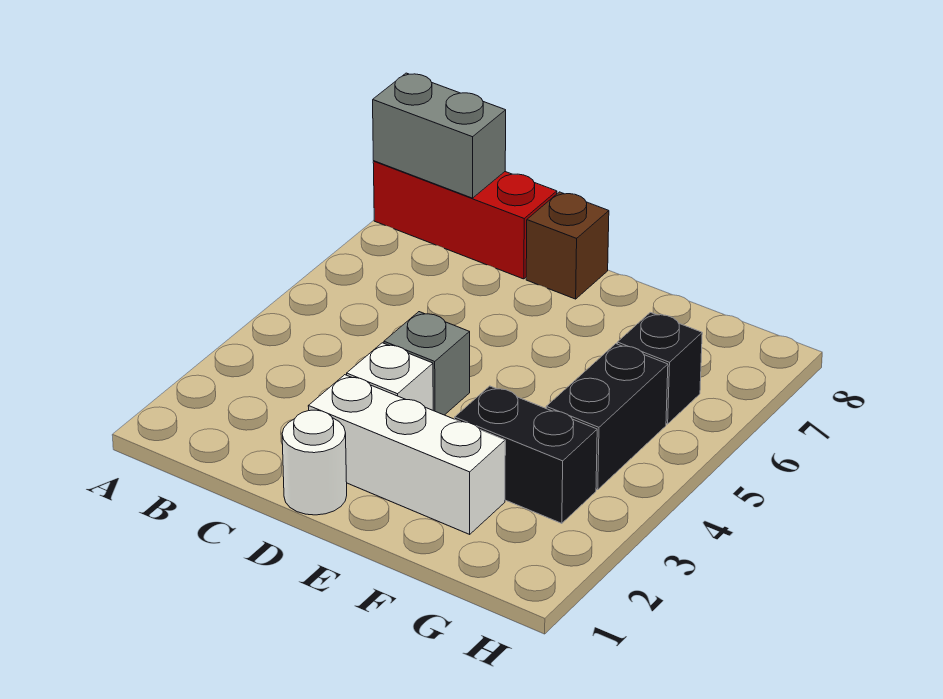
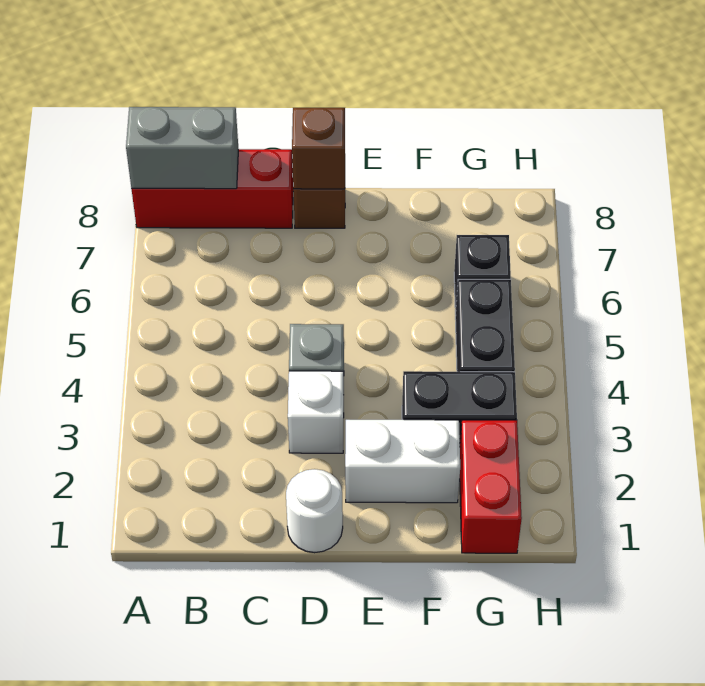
white brick D2:F2 level 1 -> white brick E2:F2 level 1
none -> brown brick D8 level 2
none -> red brick G1:G2 level 1

